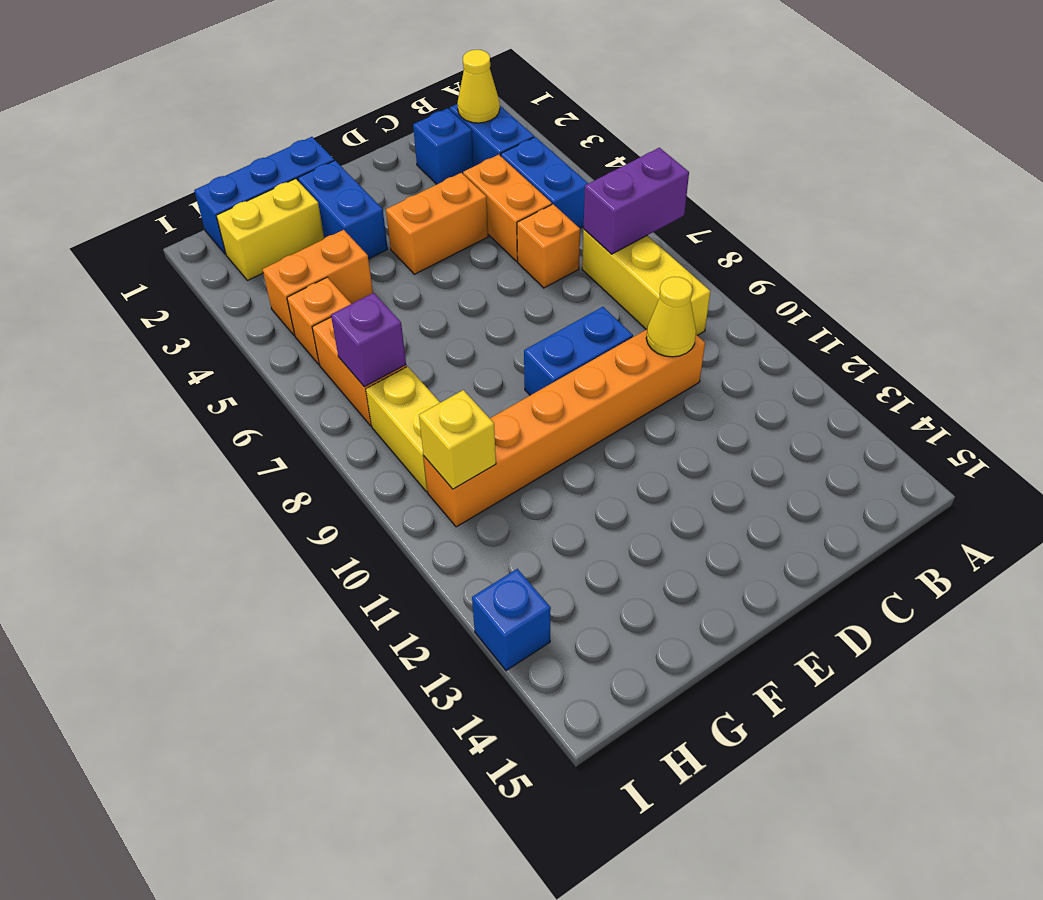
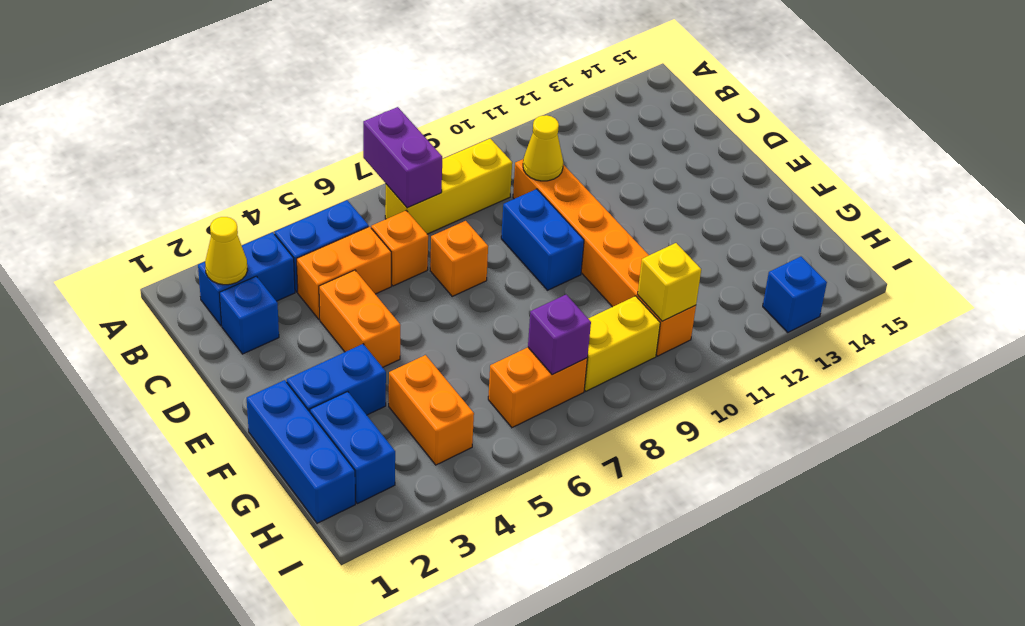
yellow brick G2:H2 level 1 -> blue brick G2:H2 level 1
orange brick H5 level 1 -> orange brick D7 level 1

